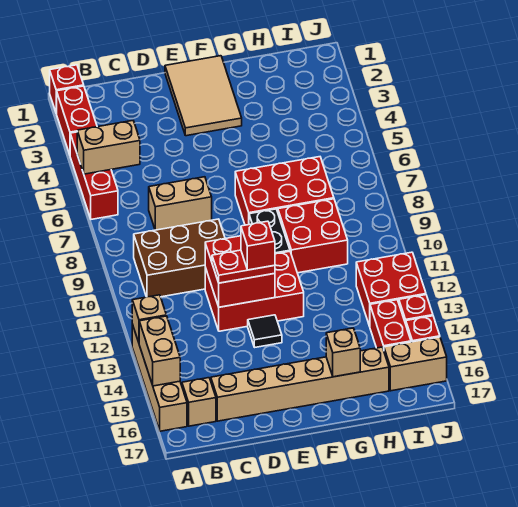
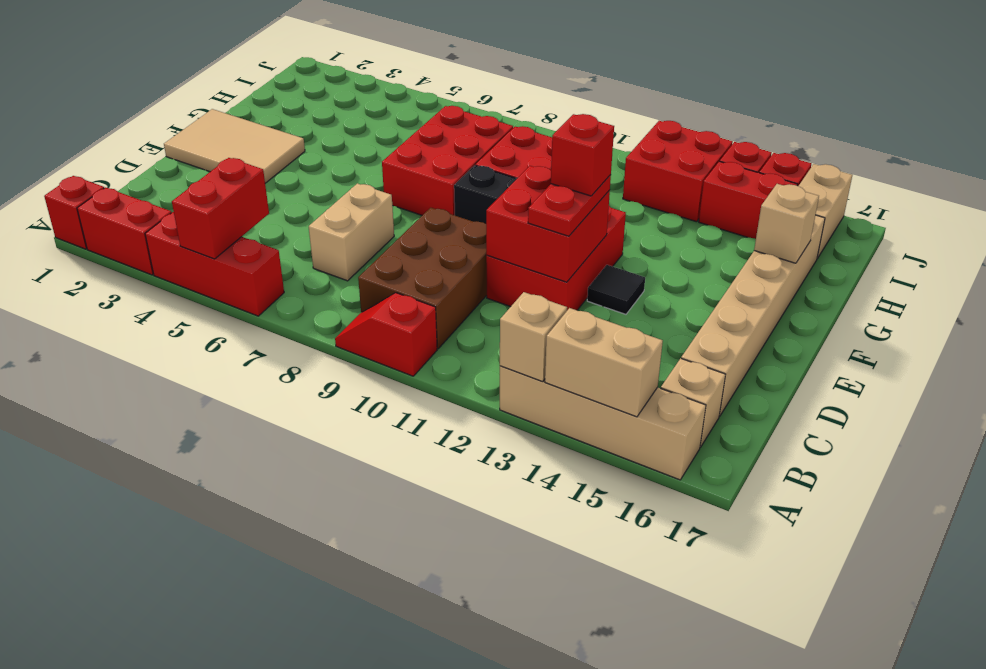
tan brick A5:B5 level 2 -> red brick A5:B5 level 2
none -> red slope A9:A10 level 1 top 10

